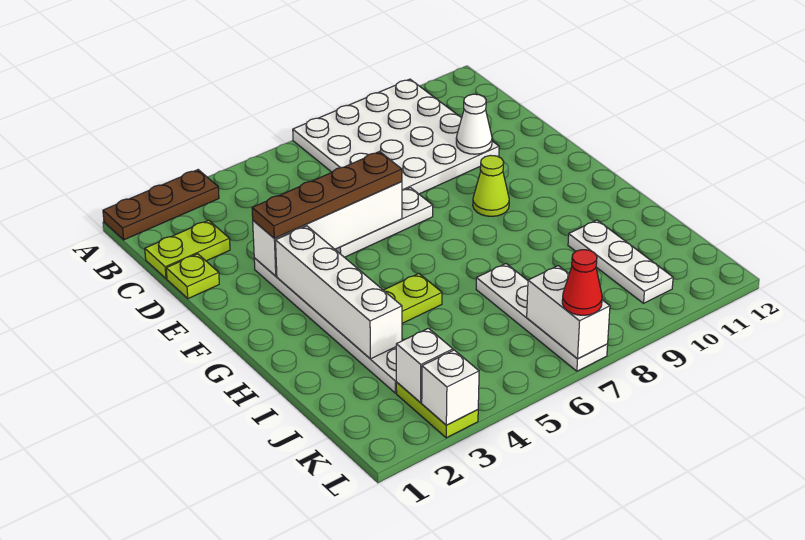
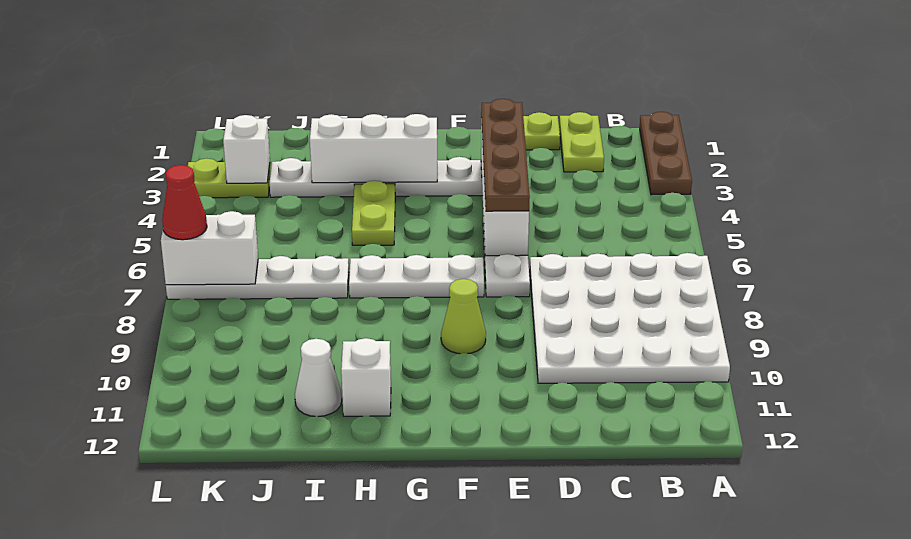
white cone D10 level 2 -> white cone I11 level 1
white brick F3:I3 level 2 -> white brick G3:I3 level 2
white plate I10:K10 level 1 -> white plate F7:H7 level 1
white brick L3 level 2 -> white brick H11 level 1

